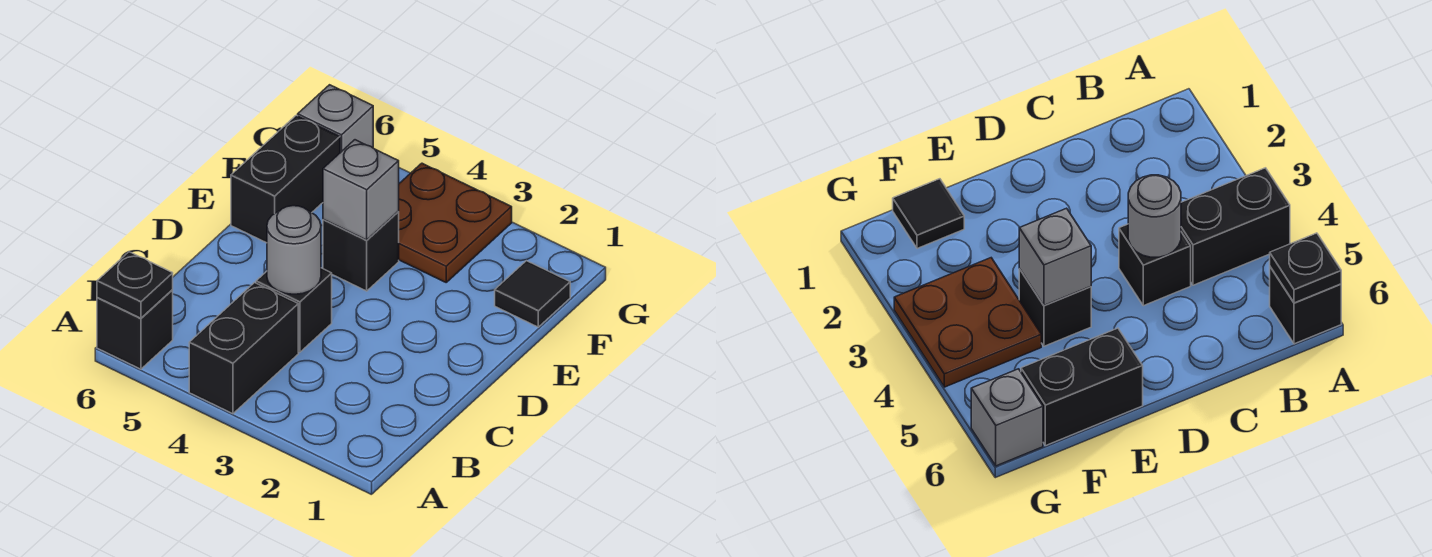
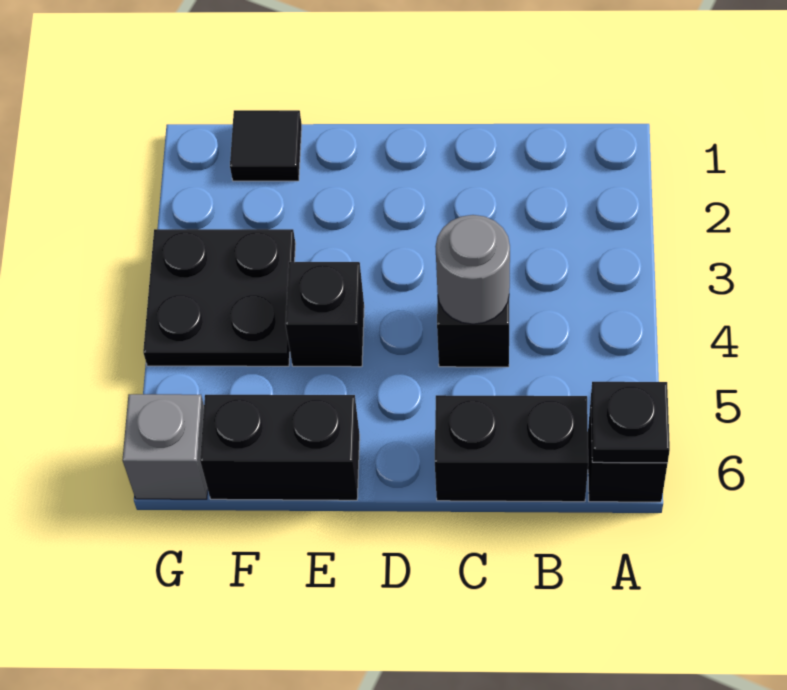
black brick A4:B4 level 1 -> black brick B6:C6 level 1
grey brick E4 level 2 -> none
brown plate F3:G4 level 1 -> black plate F3:G4 level 1

